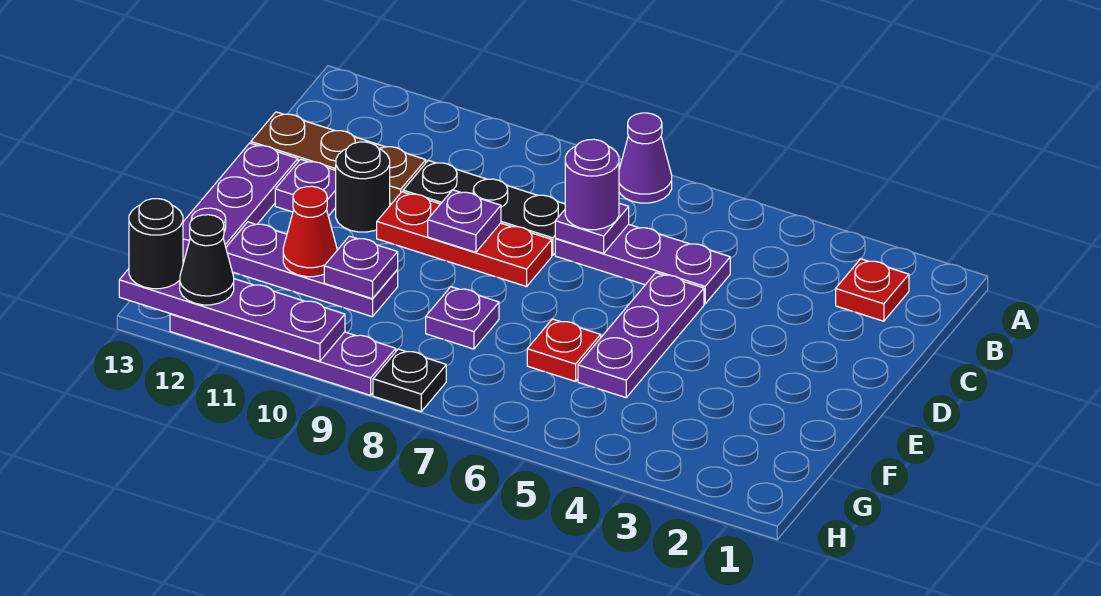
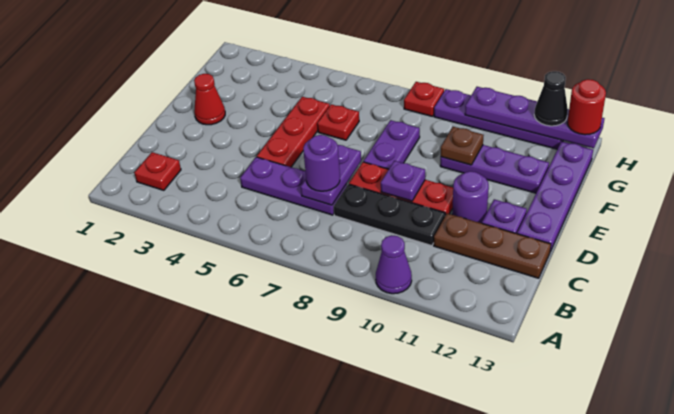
purple cone A7 level 1 -> purple cone A10 level 1
purple plate C7 level 2 -> purple plate C7:D7 level 2
purple plate D5:F5 level 1 -> red plate D5:F5 level 1
black round brick D11 level 1 -> purple round brick D11 level 1
purple plate F8 level 1 -> purple plate E8:F8 level 1
purple plate F10 level 2 -> brown plate F10 level 2
red cone F11 level 2 -> red cone E2 level 1
black plate H8 level 1 -> red plate H8 level 1
black round brick H13 level 3 -> red round brick H13 level 3

